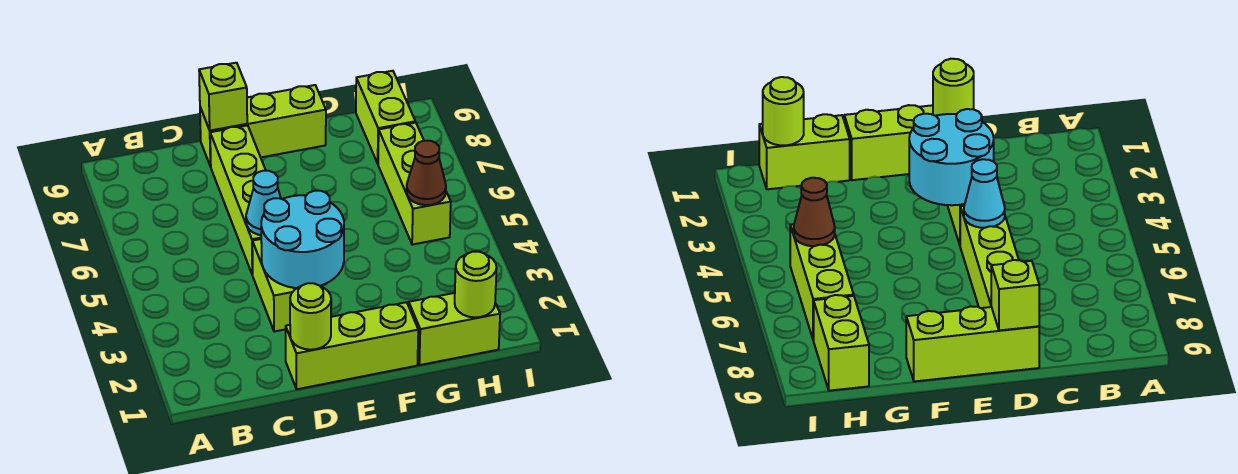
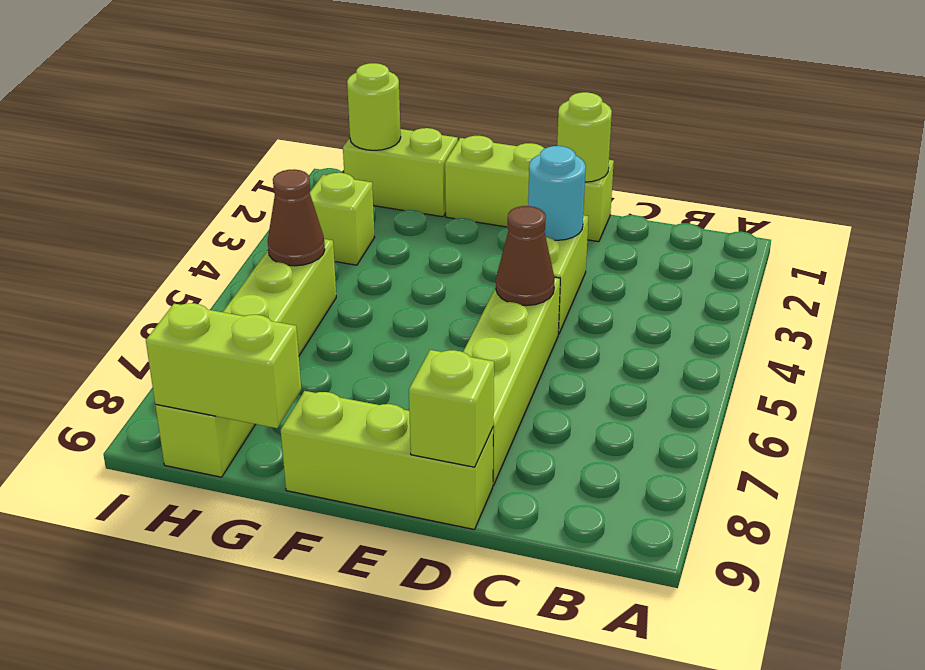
cyan round brick D3:E4 level 2 -> cyan round brick D3 level 2
cyan cone D5 level 2 -> brown cone D5 level 2
none -> lime brick G9:H9 level 2
none -> lime brick H3 level 1

